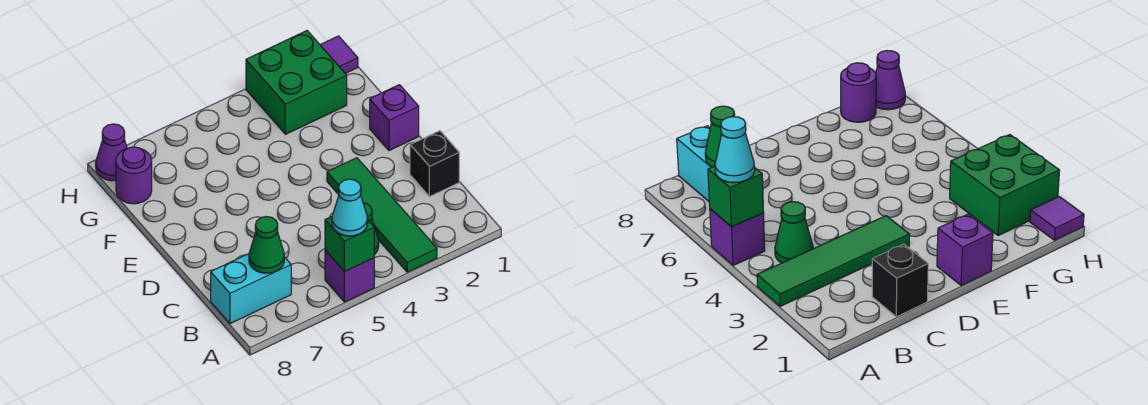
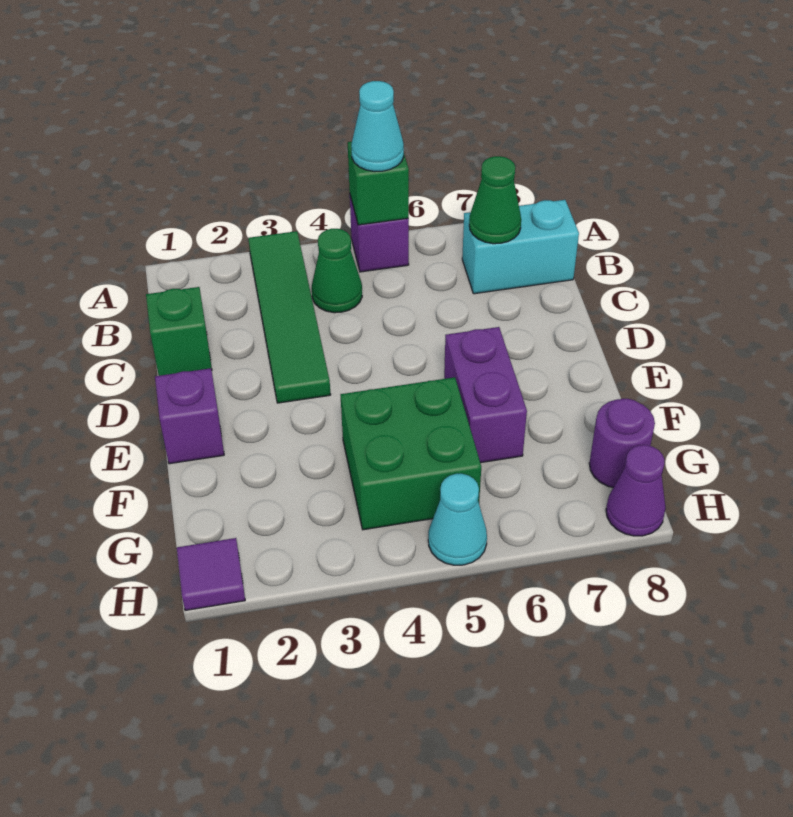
black brick C1 level 1 -> green brick C1 level 1
none -> purple brick E6:F6 level 1
green brick G2:H3 level 1 -> green brick F4:G5 level 1
none -> cyan cone H5 level 1

